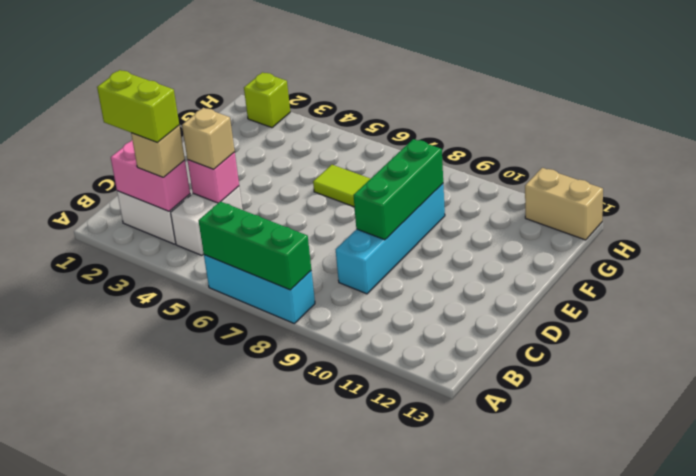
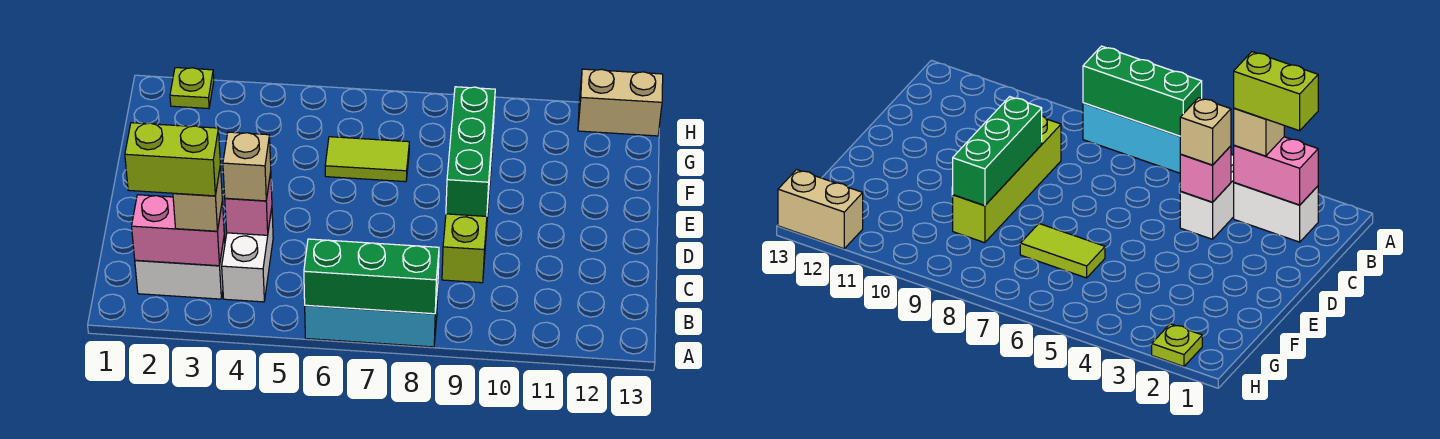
cyan brick C9:F9 level 1 -> lime brick C9:F9 level 1
lime brick H2 level 1 -> lime plate H2 level 1

